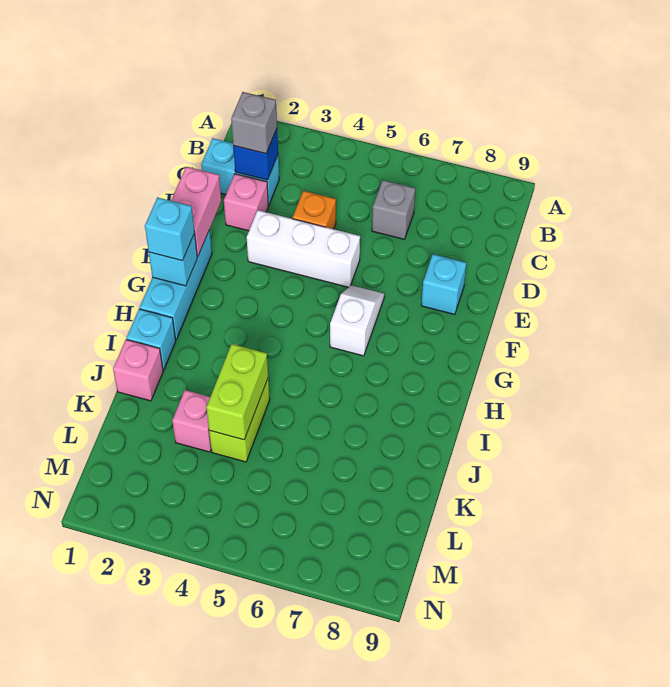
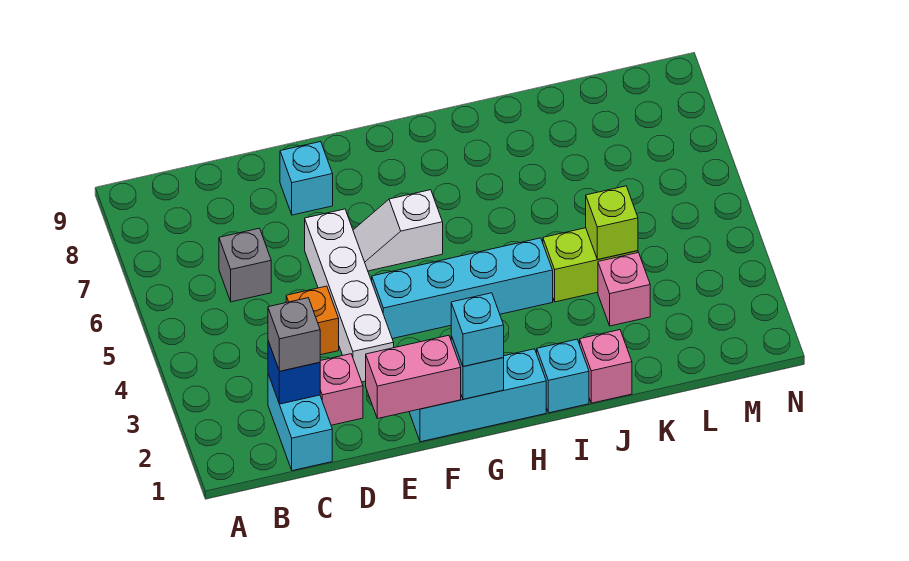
white brick E3:E5 level 1 -> white brick E3:E6 level 1
none -> cyan brick F4:I4 level 1
lime brick J4:K4 level 2 -> lime brick K4 level 2

